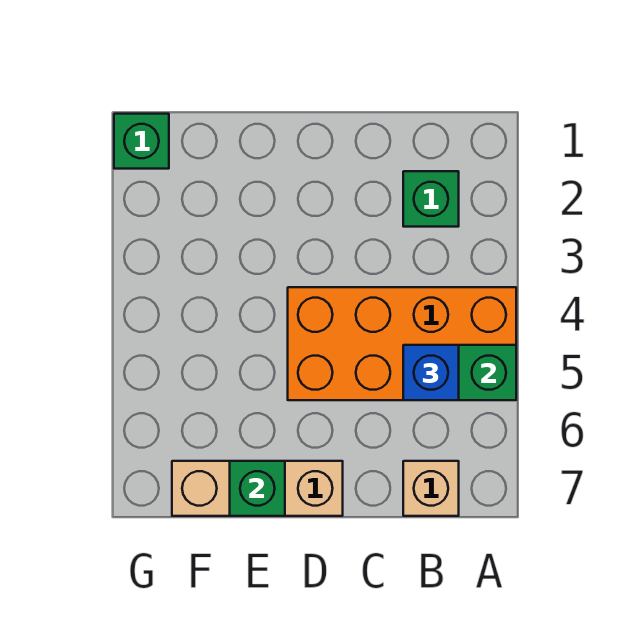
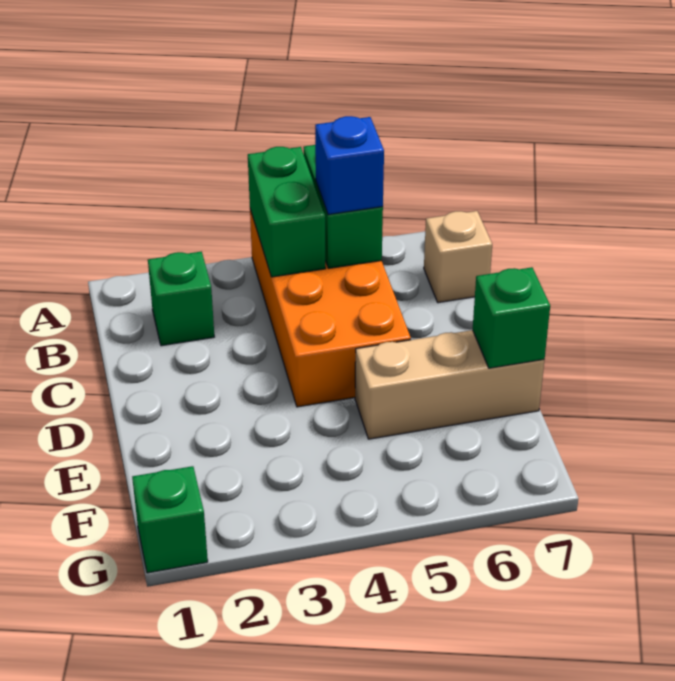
none -> green brick A4:B4 level 2
tan brick D7:F7 level 1 -> tan brick E5:E7 level 1

